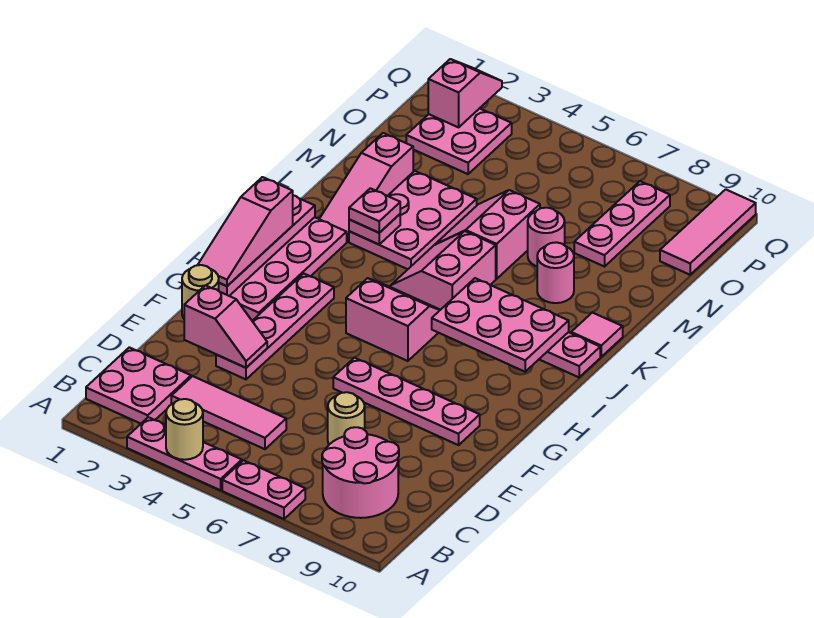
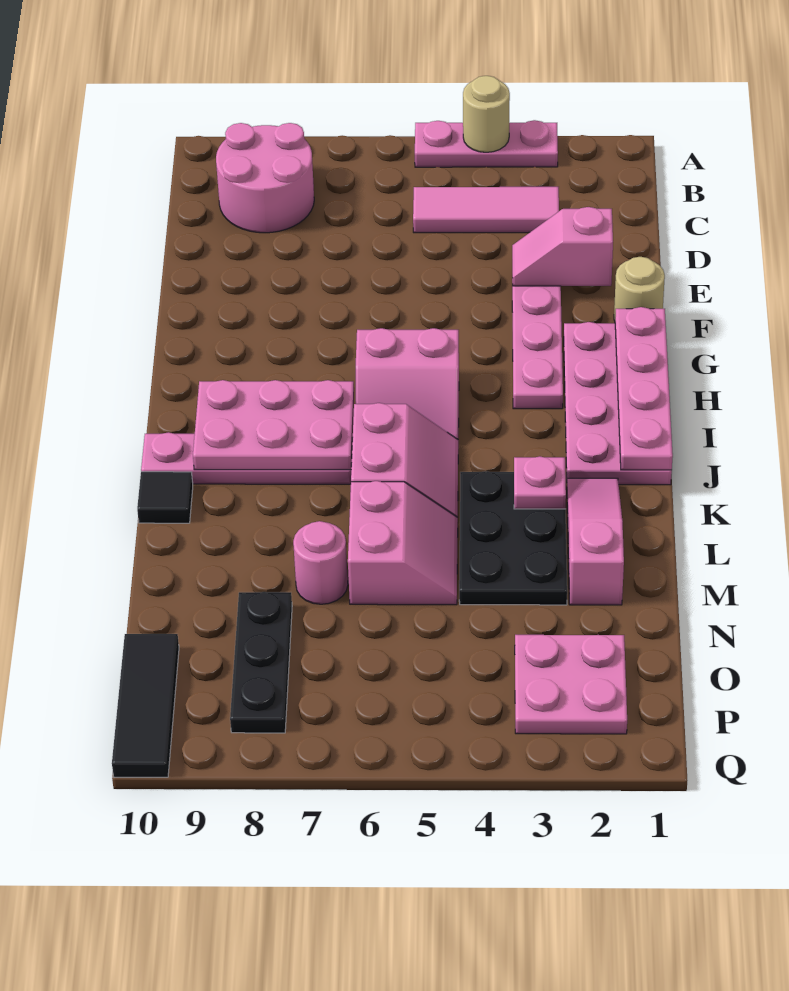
pink plate A6:A7 level 1 -> none
pink plate B1:C2 level 1 -> none
tan round brick D7 level 1 -> none
pink plate F6:F9 level 1 -> none
pink slope G1:I1 level 3 top I -> none
pink plate K3:M4 level 1 -> black plate K3:M4 level 1
pink plate K3 level 3 -> none
pink tile K10 level 1 -> black tile K10 level 1
pink round brick L8 level 1 -> none
pink plate N8:P8 level 1 -> black plate N8:P8 level 1
pink tile O10:Q10 level 1 -> black tile O10:Q10 level 1
pink slope P2:Q2 level 2 top P -> none

